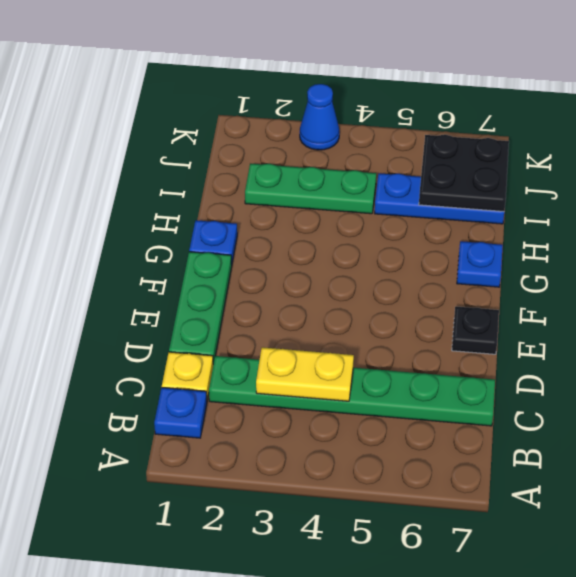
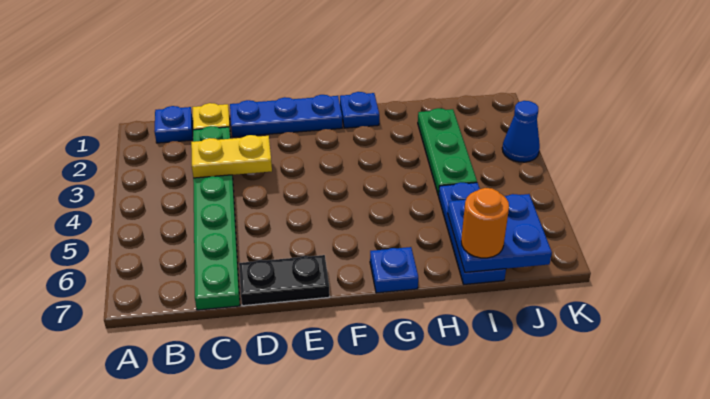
yellow plate C3:C4 level 2 -> yellow plate C3:D3 level 2
green plate D1:F1 level 1 -> blue plate D1:F1 level 1
black plate E7 level 1 -> black plate D7:E7 level 1
black plate I6:J7 level 2 -> blue plate I6:J7 level 2
none -> orange round brick I7 level 3

